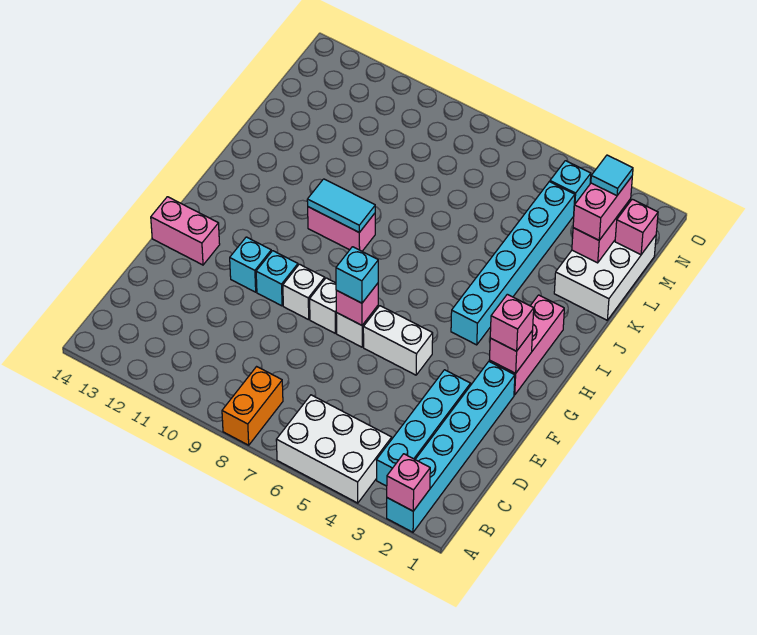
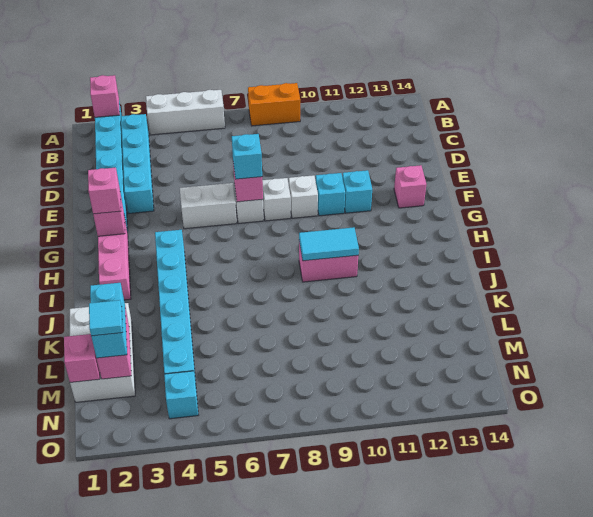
white brick A4:B6 level 1 -> white brick A4:A6 level 1
orange brick A8:B8 level 1 -> orange brick A8:A9 level 1
pink brick F13:F14 level 1 -> pink brick F13 level 1
pink brick L2:M2 level 3 -> cyan brick L2:M2 level 3

